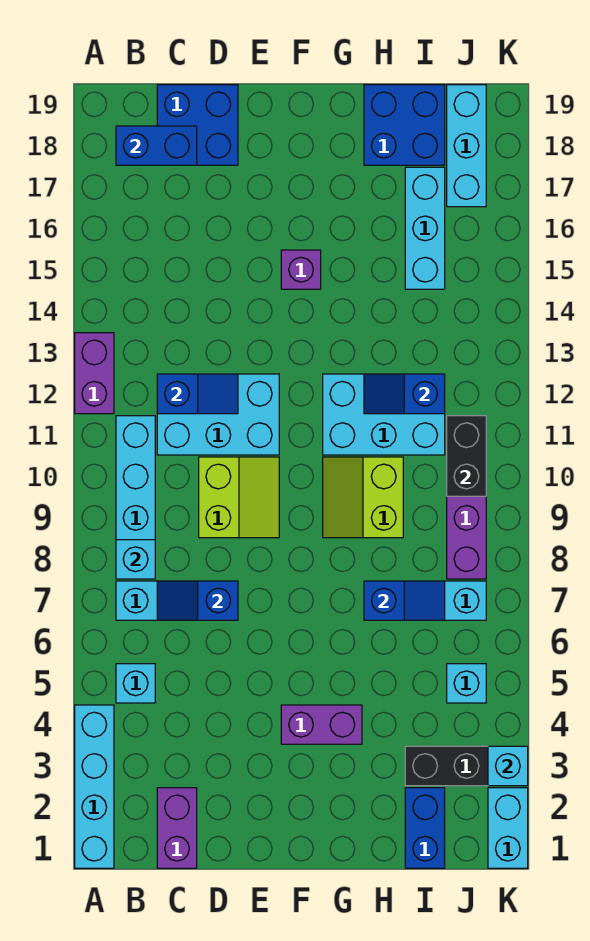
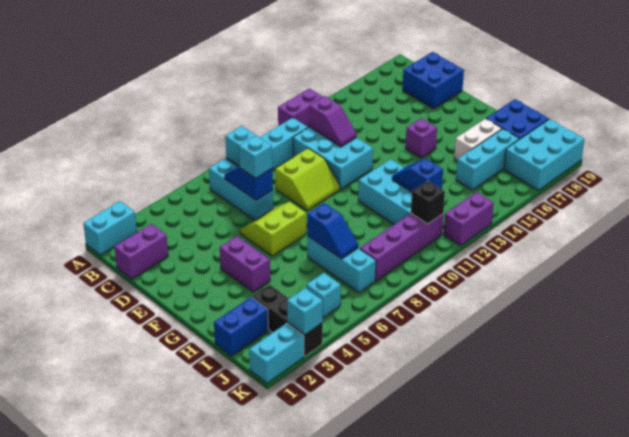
cyan brick A1:A4 level 1 -> cyan brick A1:A2 level 1
cyan brick B5 level 1 -> cyan brick D7 level 3
blue brick B18:C18 level 2 -> none
blue slope C12:D12 level 2 top C -> purple slope C12:D12 level 2 top C
lime slope G9:H10 level 1 top H -> lime slope E6:F7 level 1 top F
none -> white brick H16:H17 level 1
black brick J10:J11 level 2 -> black brick J11 level 2
cyan brick J17:J19 level 1 -> cyan brick J17:K19 level 1
none -> purple brick K12:K13 level 1

